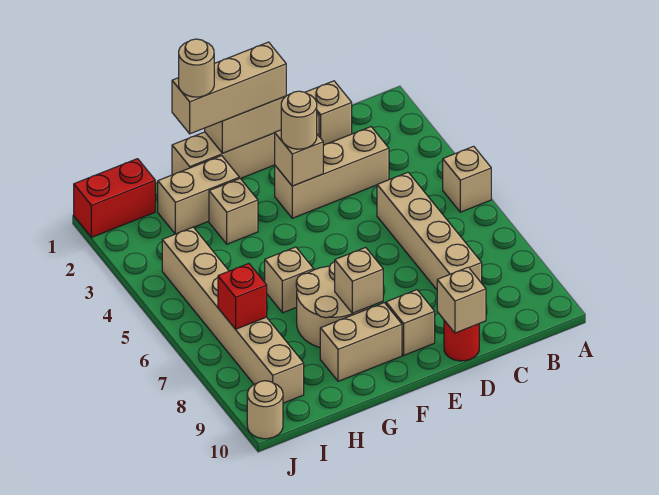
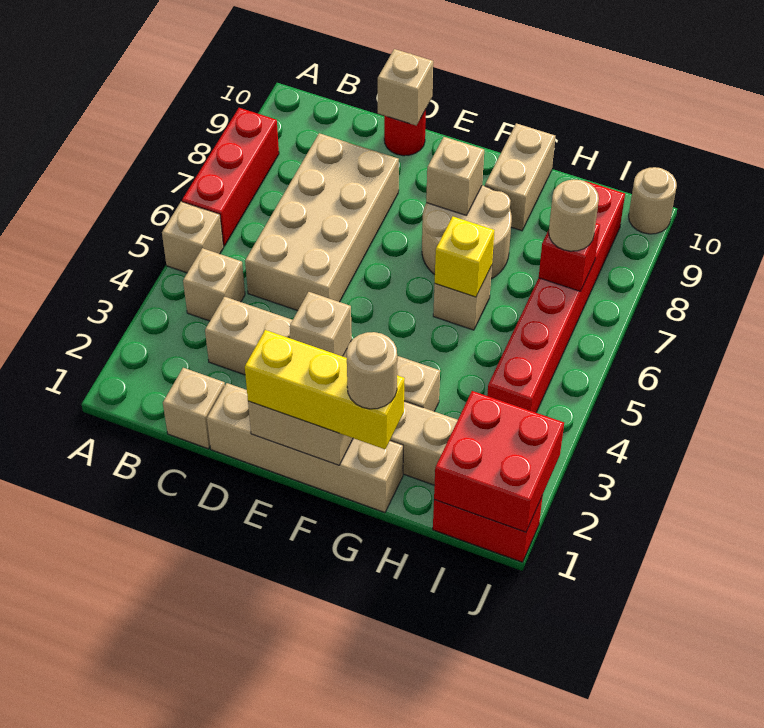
none -> red brick A6:A8 level 1
tan brick C5:C8 level 1 -> tan brick C5:D8 level 1
tan brick E1:G1 level 3 -> yellow brick E1:G1 level 3
tan round brick E3 level 3 -> tan round brick I7 level 3
tan brick E9 level 1 -> tan brick B4 level 1
tan brick F9:G9 level 1 -> tan brick G9:G10 level 1
none -> yellow brick G6 level 2
none -> red brick I1:J2 level 2
tan brick I4:I9 level 1 -> red brick I4:I9 level 1

